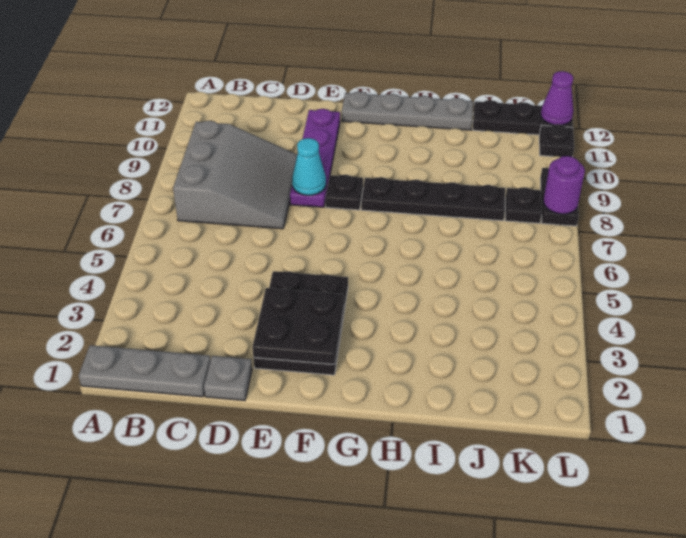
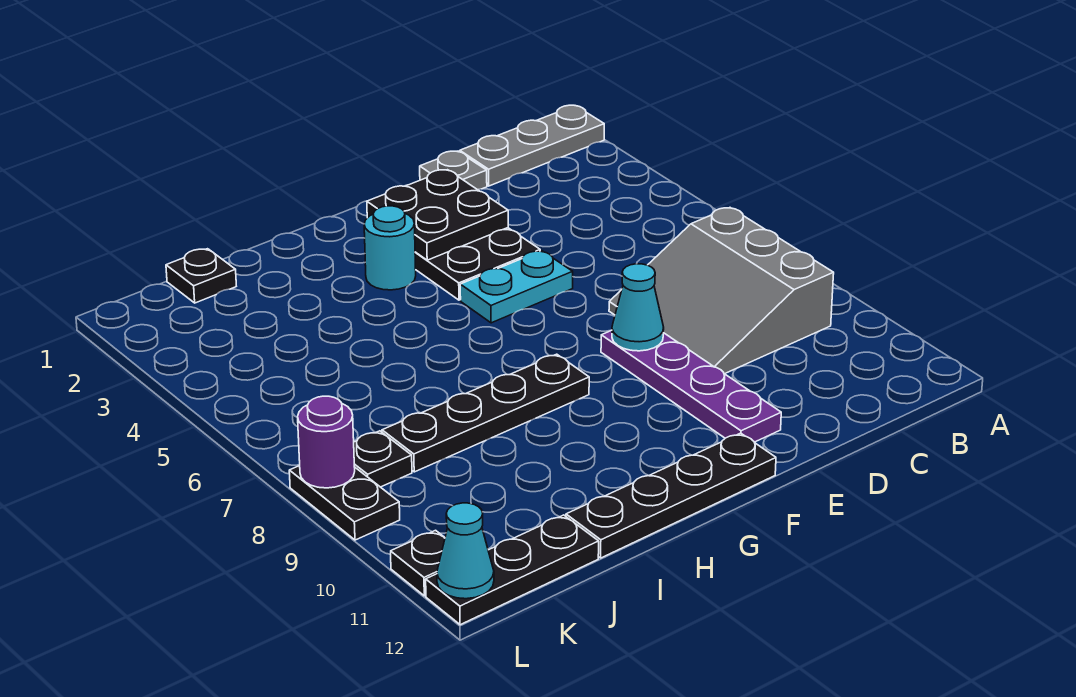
none -> cyan plate E5:F5 level 1
black plate F8 level 1 -> black plate J1 level 1
grey plate F12:I12 level 1 -> black plate F12:I12 level 1
none -> cyan round brick G3 level 1
purple cone L12 level 2 -> cyan cone L12 level 2

